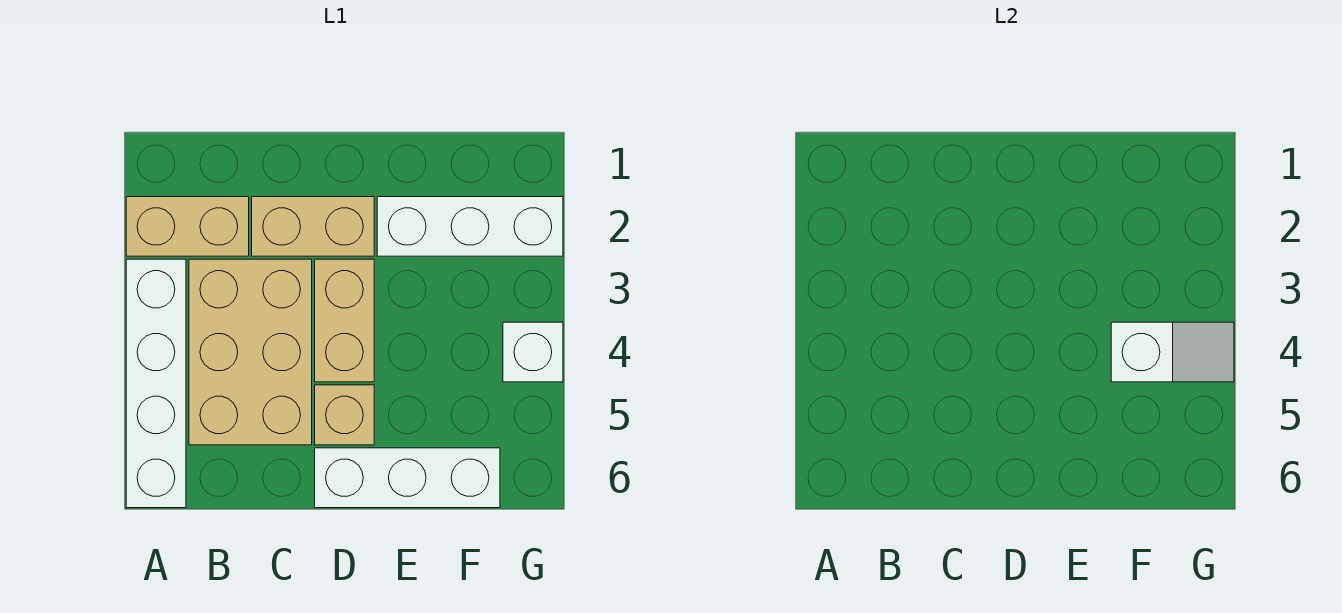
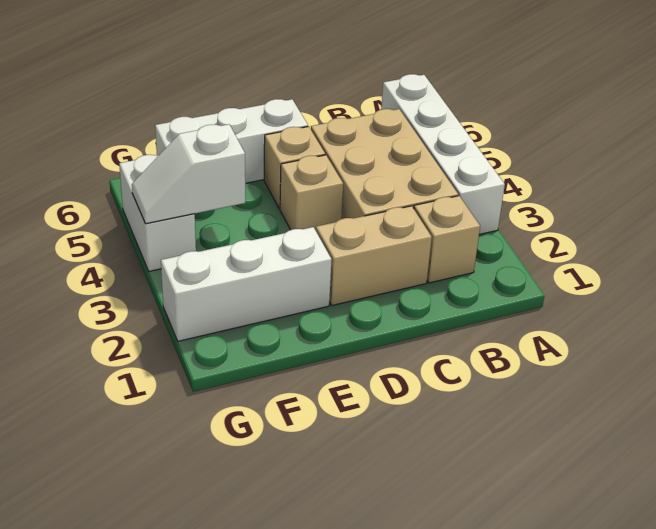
tan brick A2:B2 level 1 -> tan brick B2 level 1
tan brick D3:D4 level 1 -> tan brick D4 level 1
white brick G4 level 1 -> white brick G4:G5 level 1

